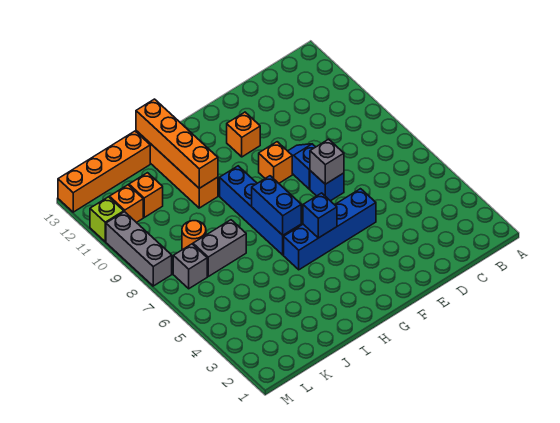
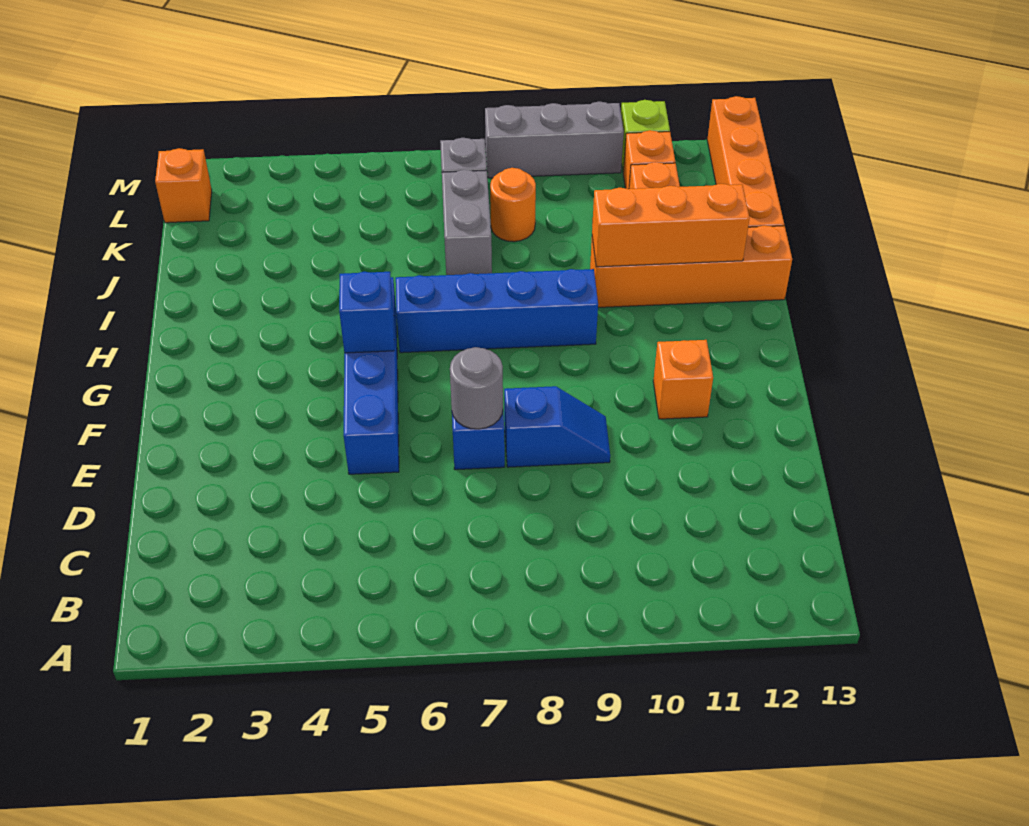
grey brick E7 level 2 -> grey round brick E7 level 2
orange brick F9 level 1 -> orange brick L1 level 1
blue brick H6:H7 level 2 -> none
orange brick I10:I13 level 2 -> orange brick I10:I12 level 2

